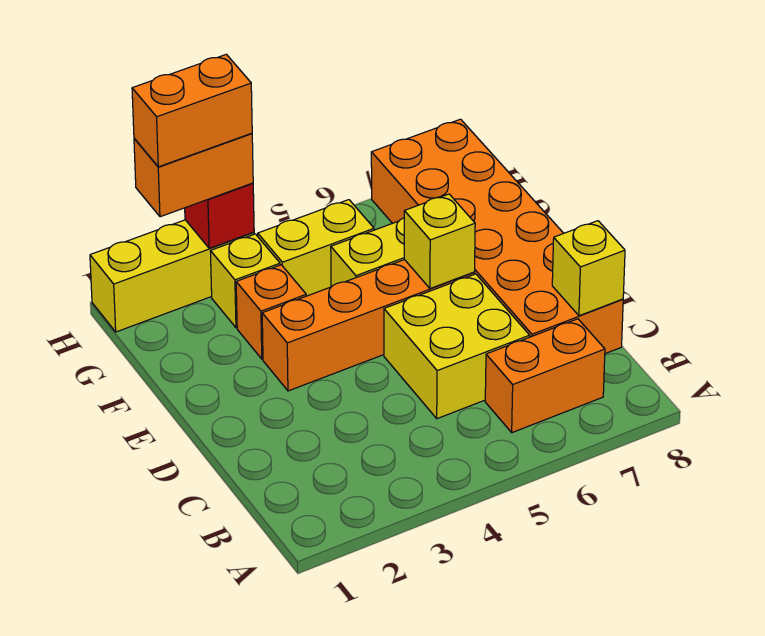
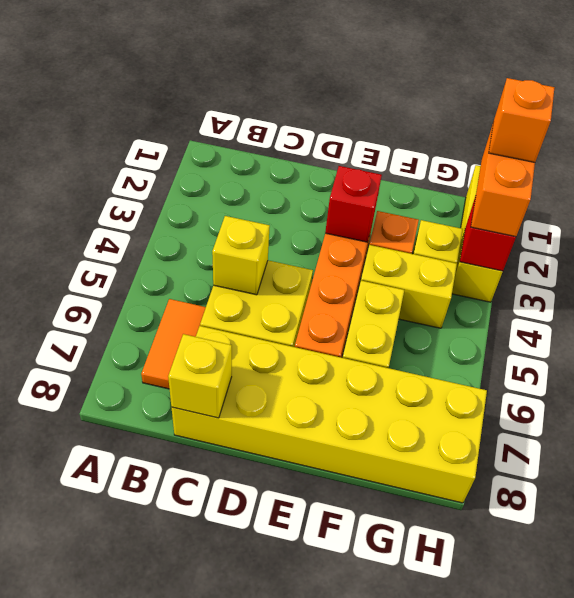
orange brick B6:B7 level 1 -> orange tile B6:B7 level 1
orange brick C7:H8 level 1 -> yellow brick C7:H8 level 1
none -> red brick E3 level 2
yellow brick E6 level 2 -> yellow brick C5 level 2
yellow brick G4:G5 level 1 -> yellow brick F4:G4 level 1
orange brick H2:H3 level 4 -> orange brick H2 level 4

